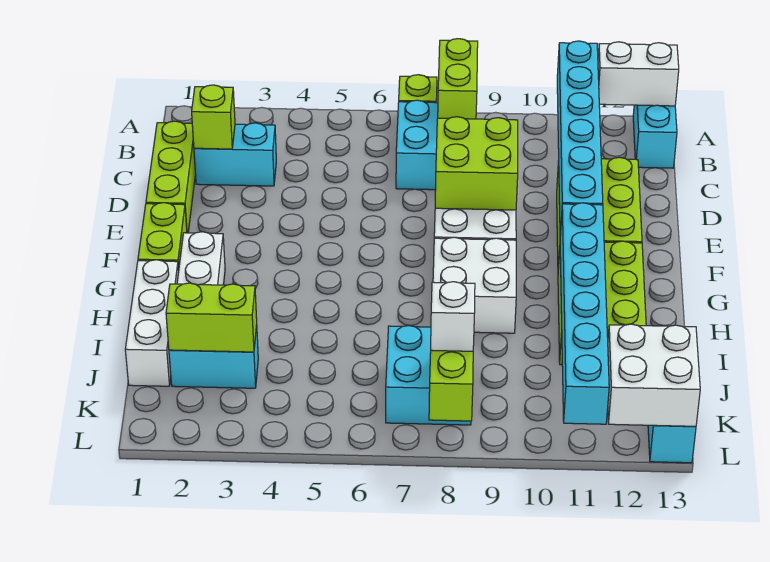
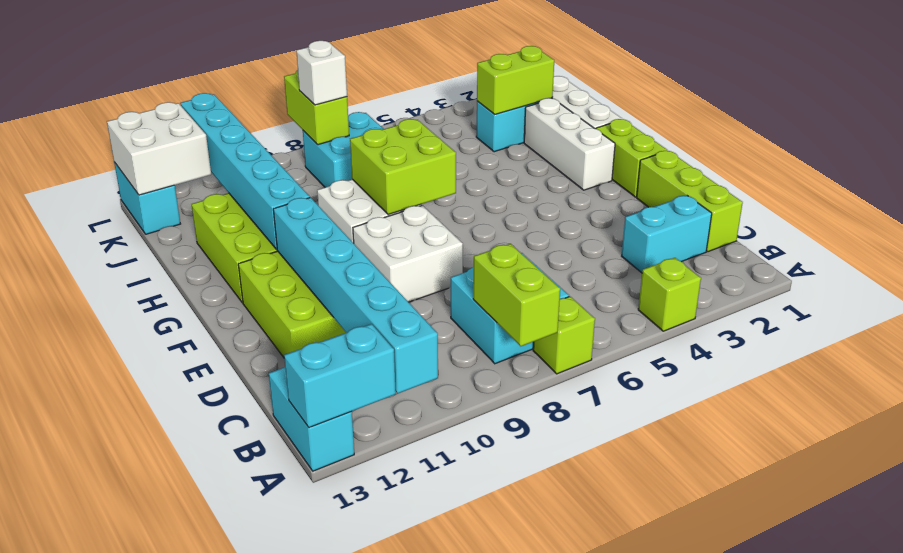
white brick A12:A13 level 2 -> cyan brick A12:A13 level 2
lime brick C2 level 2 -> lime brick A4 level 1
lime brick D8:E9 level 2 -> lime brick G7:H8 level 2

